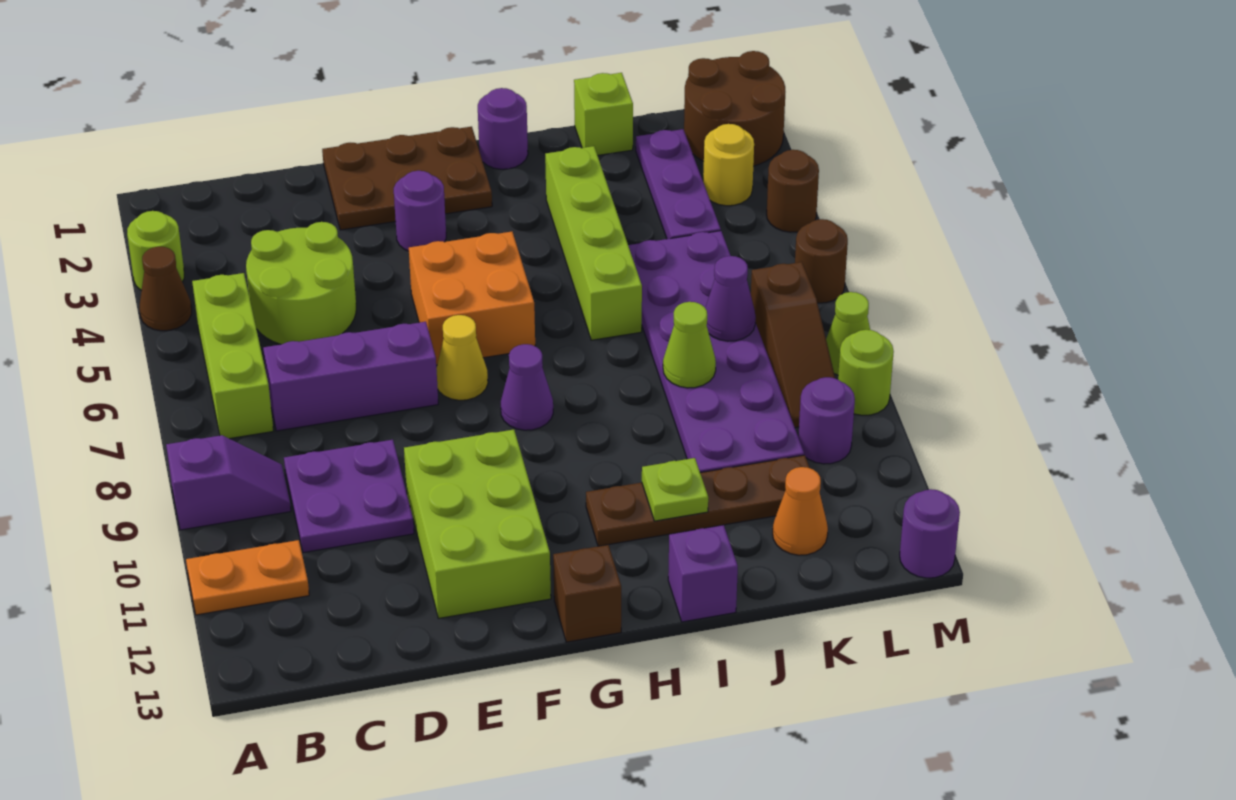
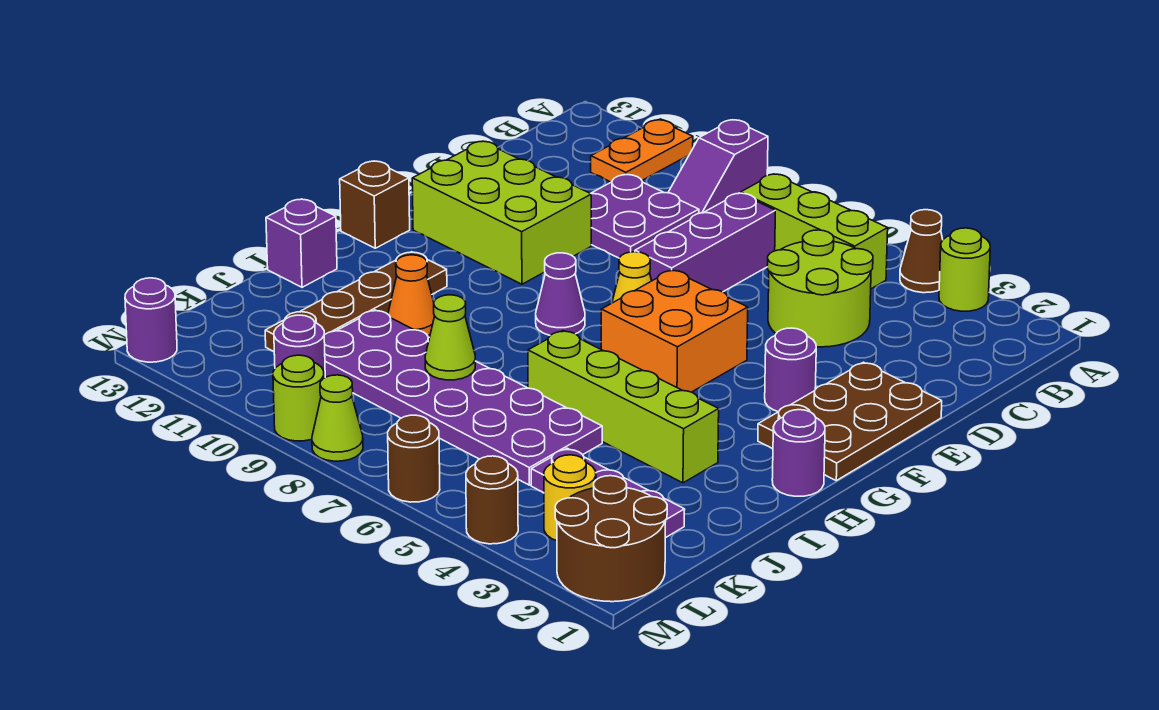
lime plate I11 level 2 -> none
lime brick J1 level 1 -> none
purple cone K7 level 2 -> none
orange cone K12 level 1 -> orange cone I10 level 1
brown slope L7:L9 level 1 top 7 -> none

